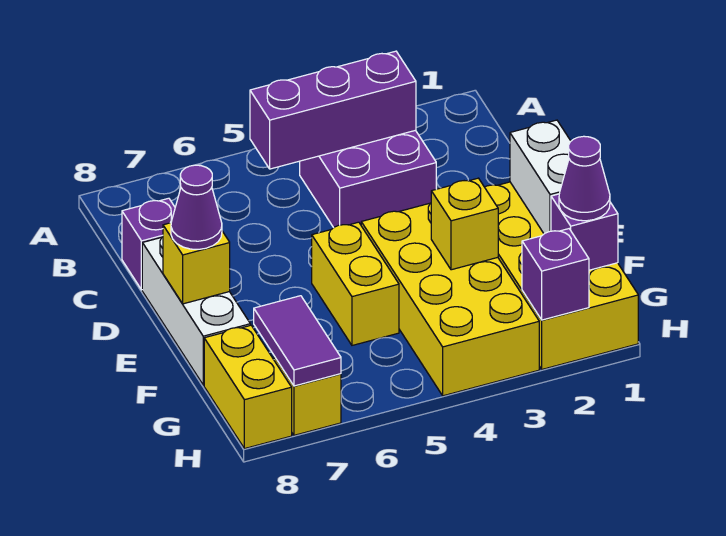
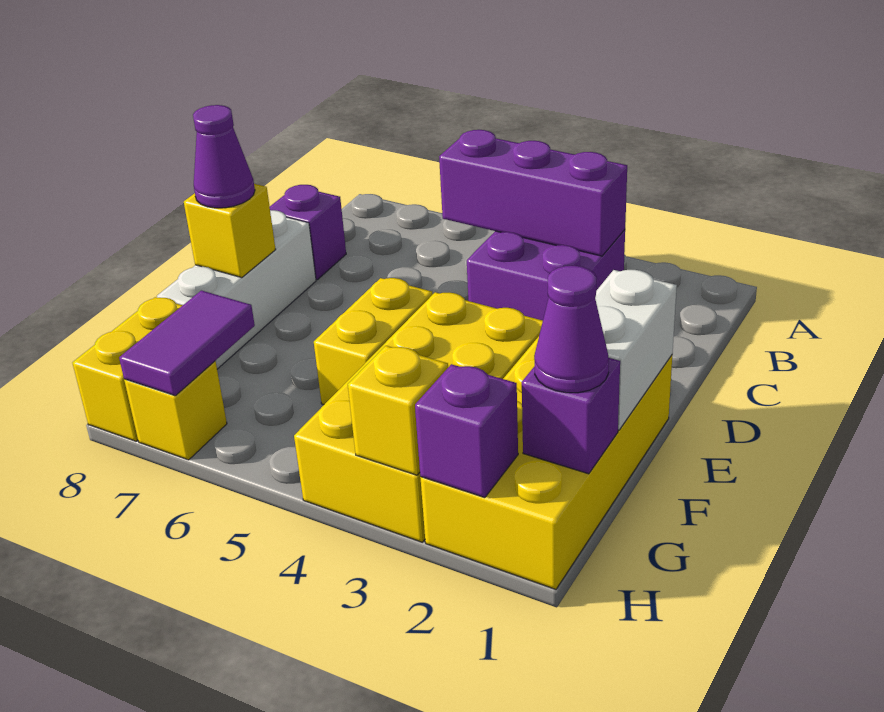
yellow brick F3 level 2 -> yellow brick H3 level 2

